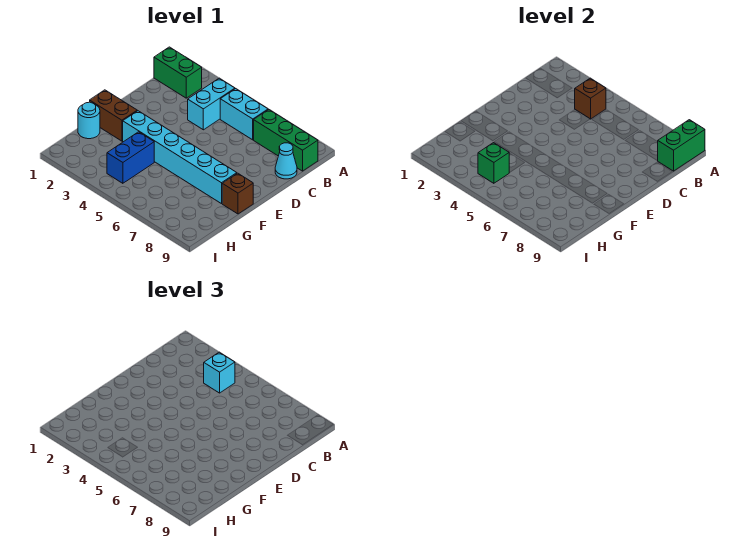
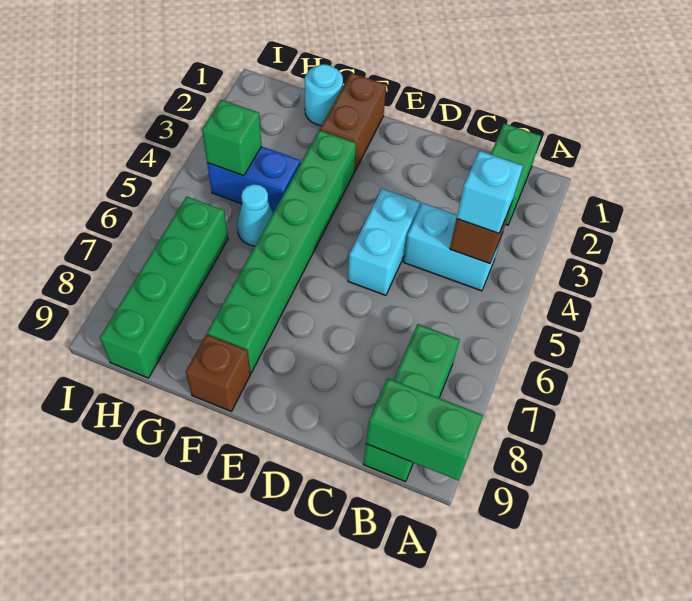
cyan brick B5:B6 level 1 -> cyan brick D4:D5 level 1
cyan cone C9 level 1 -> cyan cone G5 level 1
cyan brick F3:F8 level 1 -> green brick F3:F8 level 1
none -> green brick H6:H9 level 1

